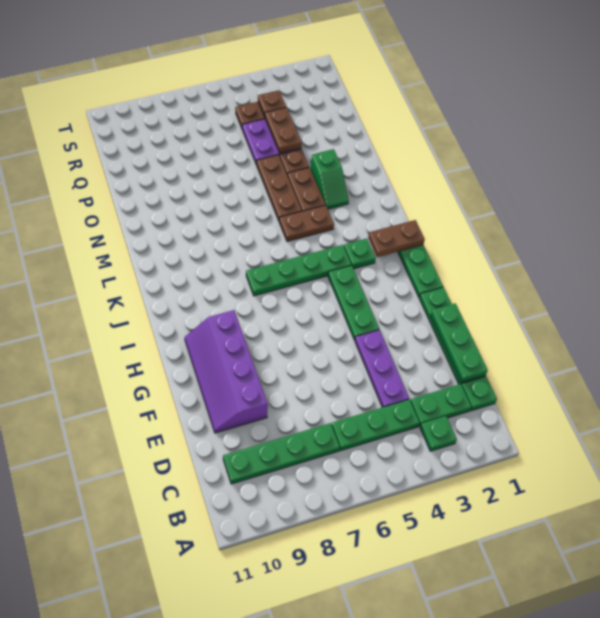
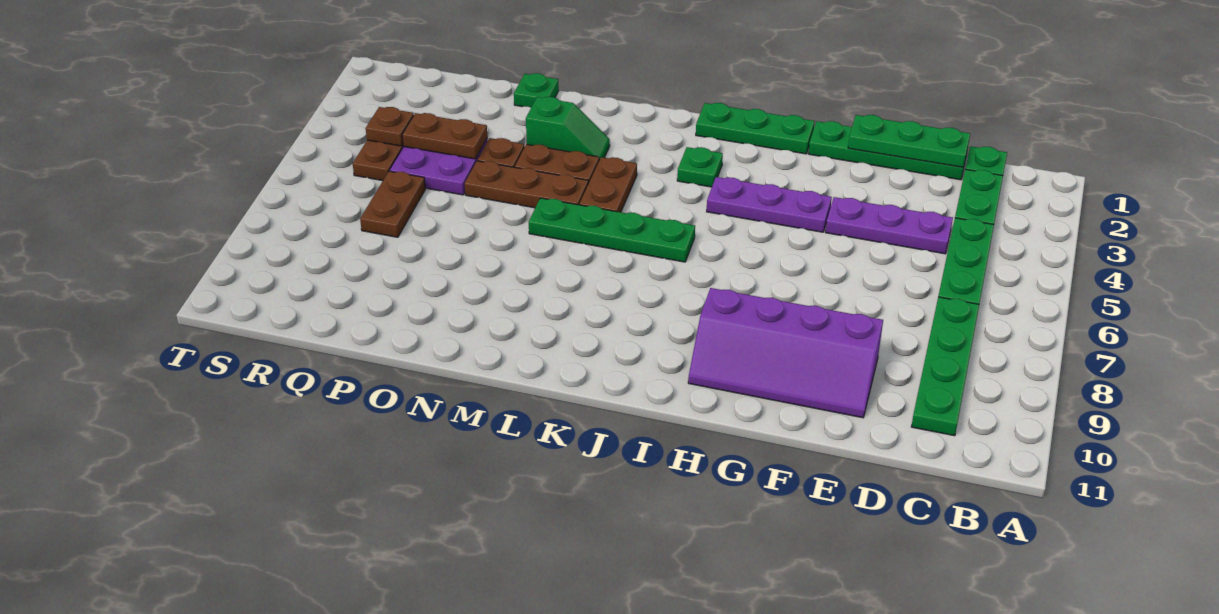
green plate B3 level 1 -> green plate O1 level 1
green plate G4:I4 level 1 -> purple plate G4:I4 level 1
brown plate J1:J2 level 2 -> brown plate Q6:Q7 level 1
green plate J4:J7 level 1 -> green plate J6:M6 level 1

